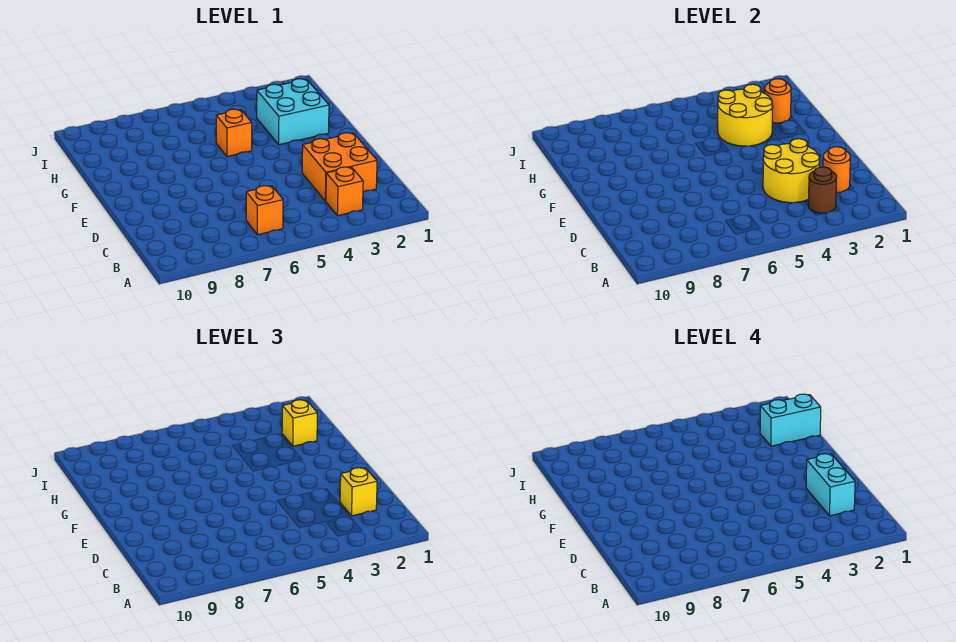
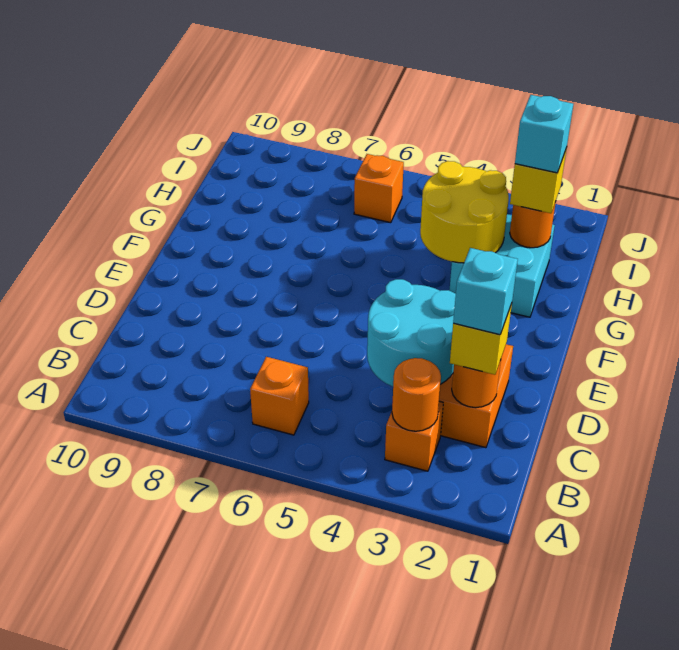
brown round brick B3 level 2 -> orange round brick B3 level 2
cyan brick C2:D2 level 4 -> cyan brick C2 level 4
yellow round brick C3:D4 level 2 -> cyan round brick C3:D4 level 2
orange brick G5 level 1 -> orange brick I6 level 1
cyan brick H1:H2 level 4 -> cyan brick H2 level 4

